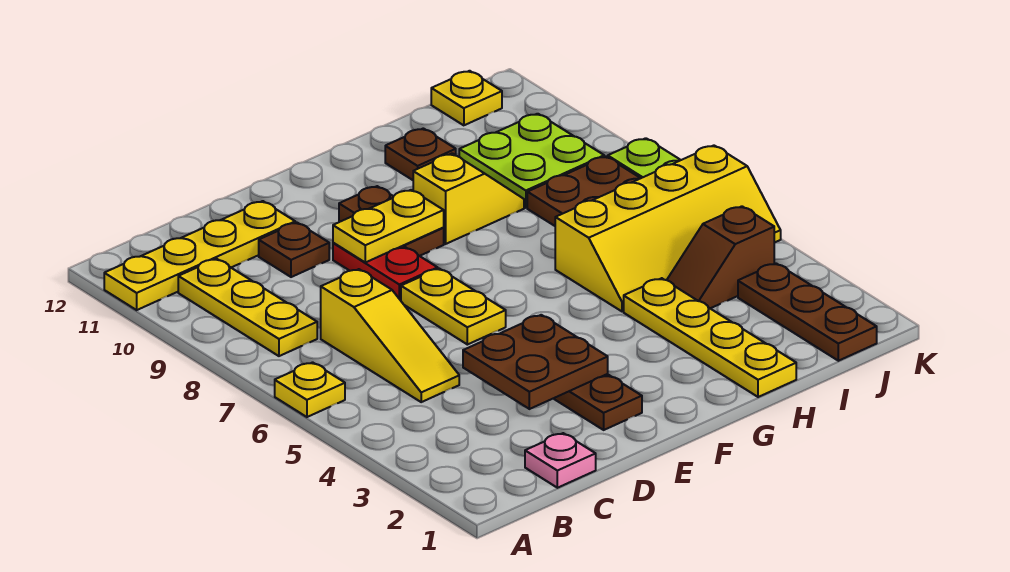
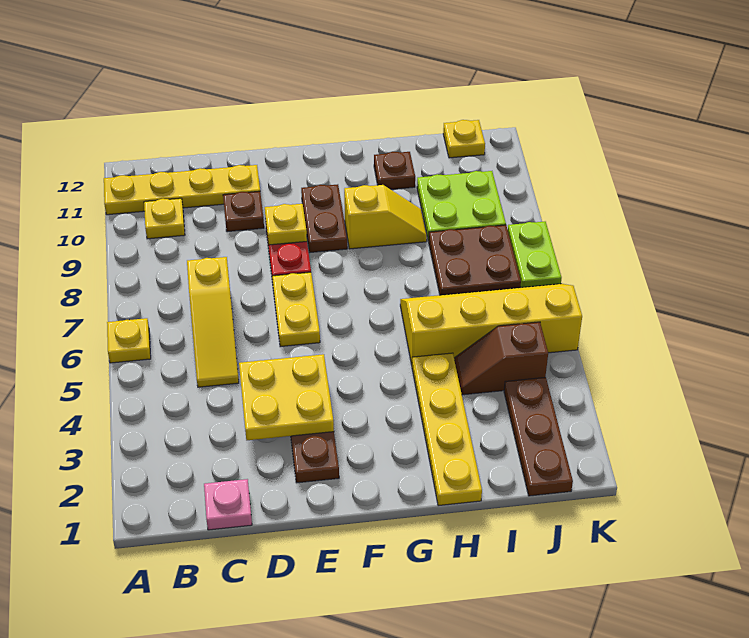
yellow plate B8:B10 level 1 -> yellow plate B10 level 1
brown plate D3:E4 level 2 -> yellow plate D3:E4 level 2
yellow plate E9:F9 level 2 -> yellow plate E9 level 2
yellow slope H5:K6 level 1 top 6 -> yellow slope H5:K6 level 1 top 5

